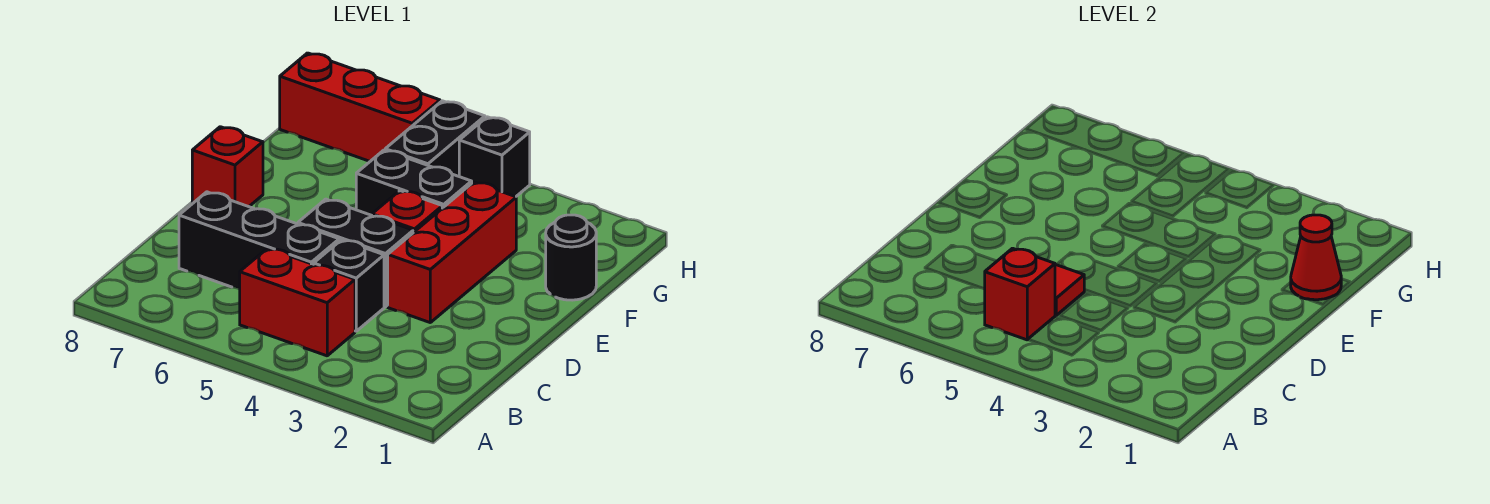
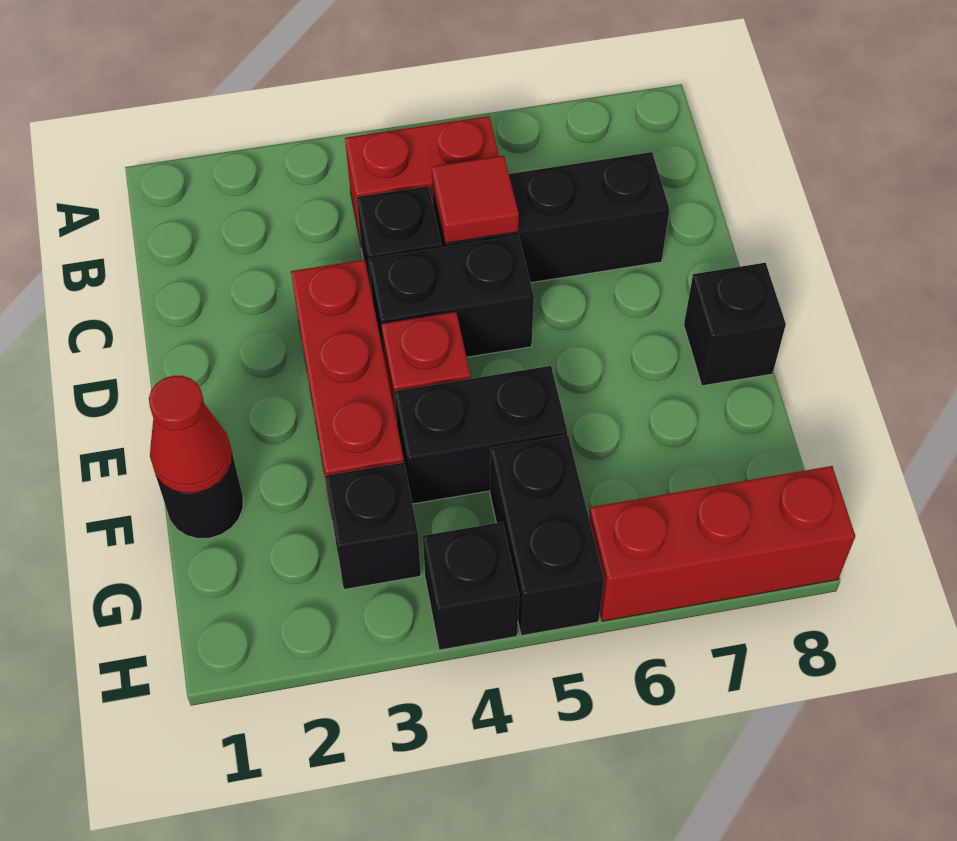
red brick B5 level 2 -> none
red brick E8 level 1 -> black brick E8 level 1
none -> black brick G3 level 1

